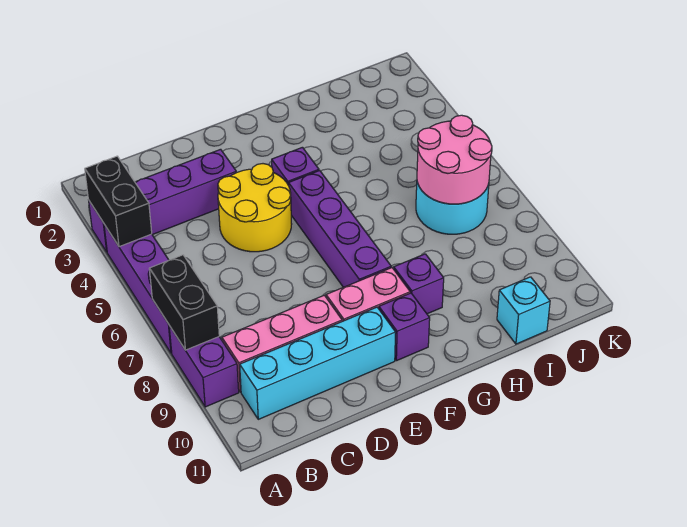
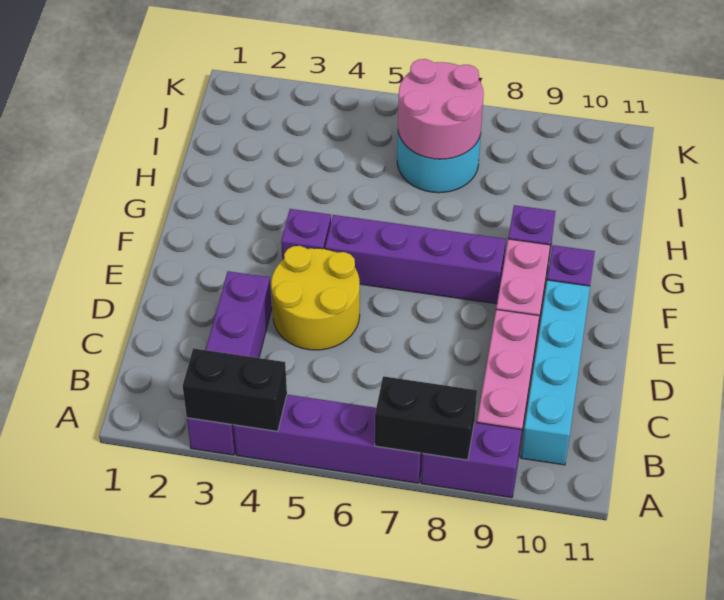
cyan brick I11 level 1 -> none

